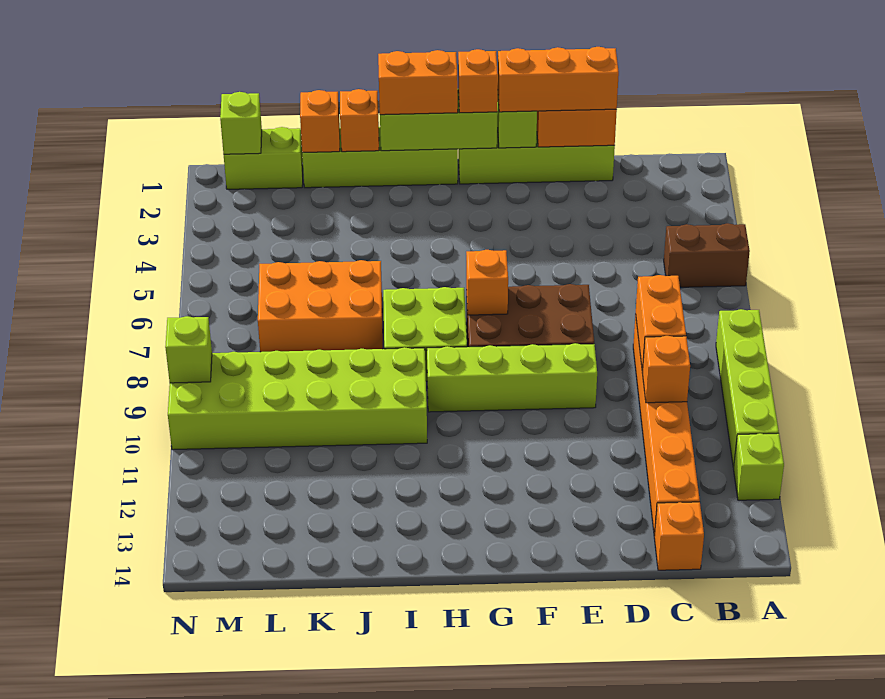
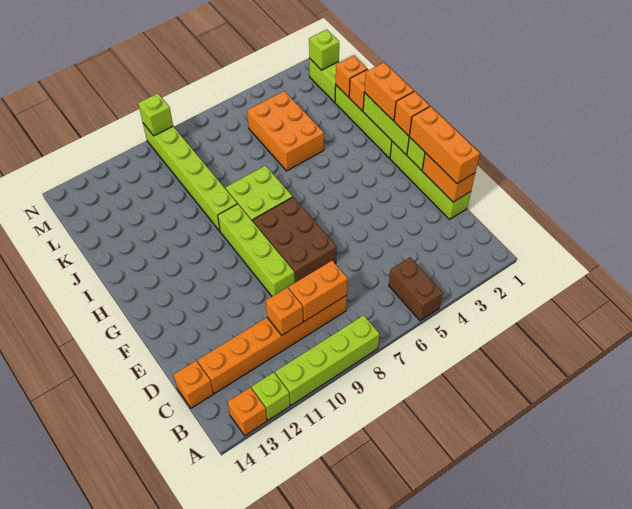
orange brick G7 level 2 -> orange brick A13 level 1
lime brick I9:N10 level 1 -> lime brick I9:N9 level 1
orange brick J6:L7 level 1 -> orange brick J4:L5 level 1

